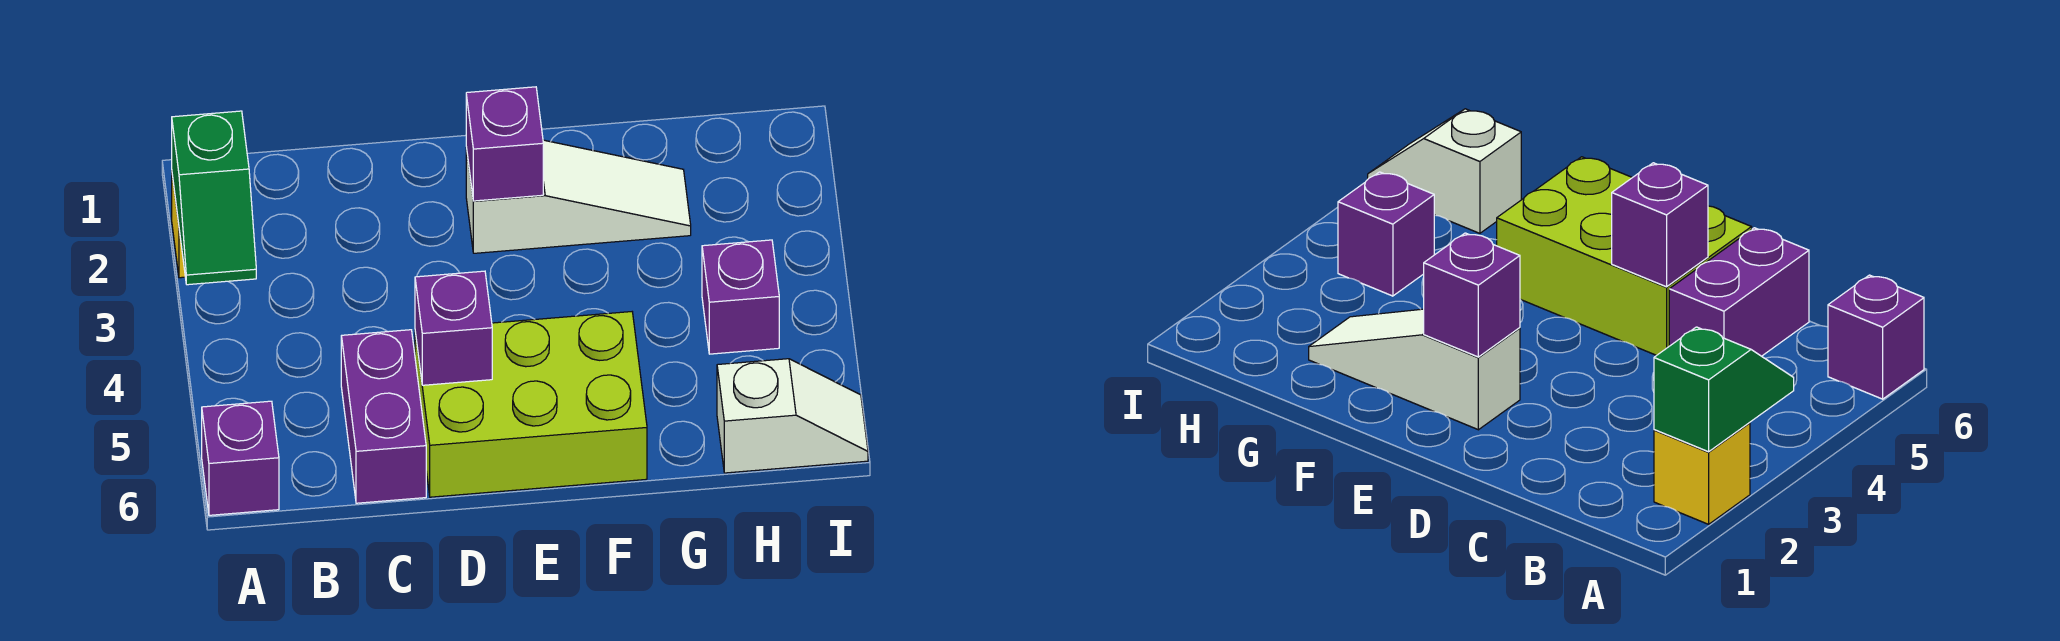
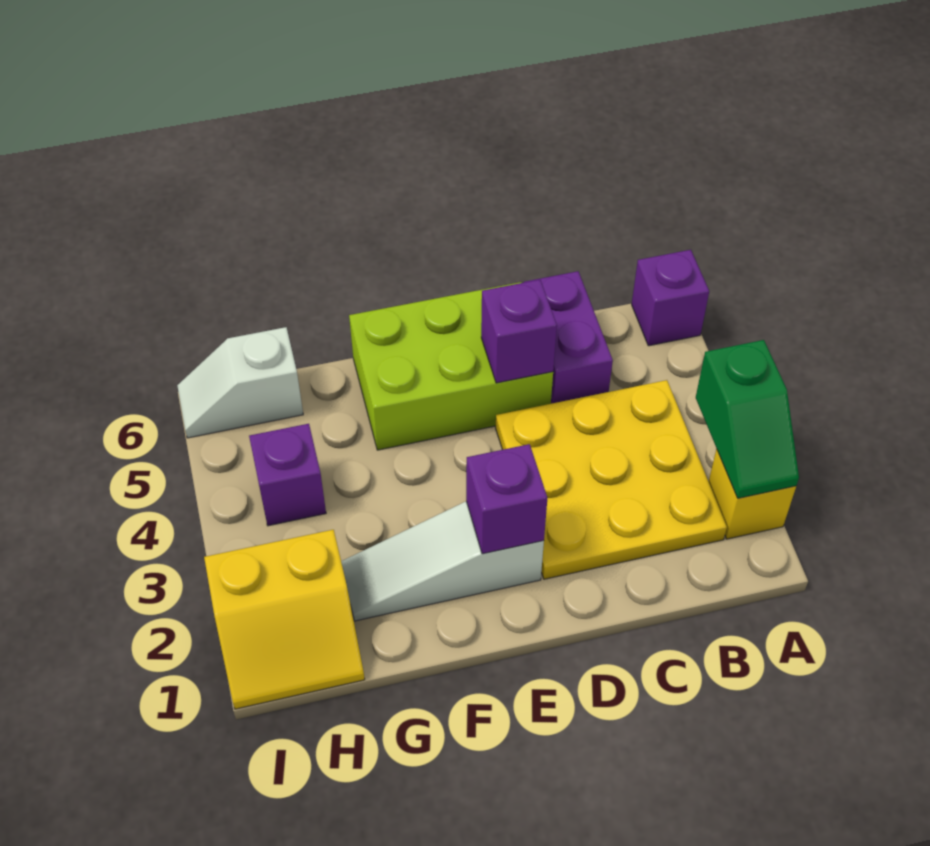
green slope A2:A3 level 2 top 2 -> green slope A2:A3 level 2 top 3
none -> yellow plate B2:D4 level 1
none -> yellow slope H1:I2 level 1 top 2

